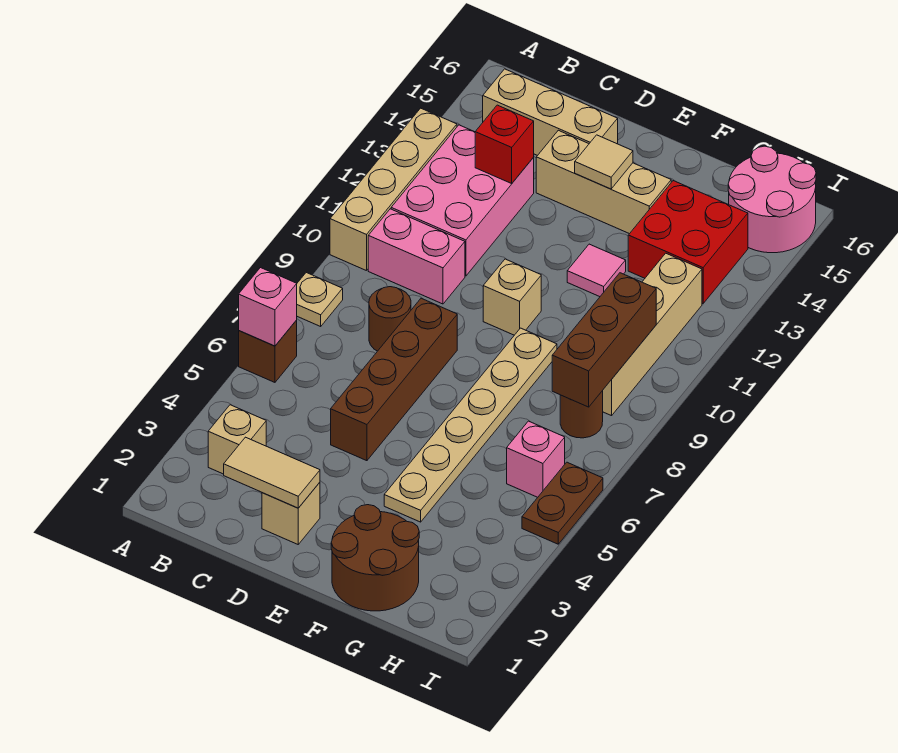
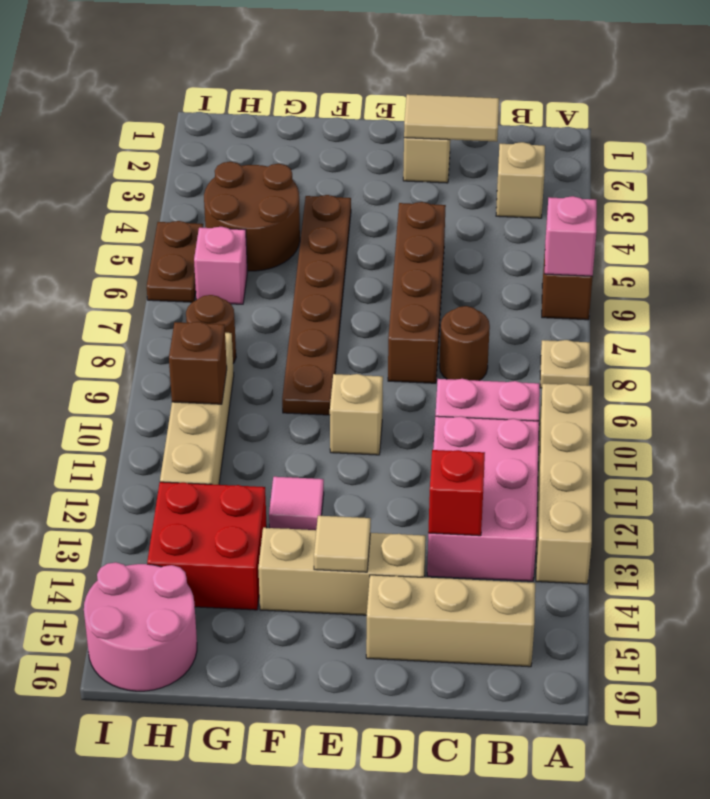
brown round brick F1:G2 level 1 -> brown round brick G4:H5 level 1
tan plate F4:F9 level 1 -> brown plate F4:F9 level 1
brown brick H8:H10 level 2 -> brown brick H10 level 2

